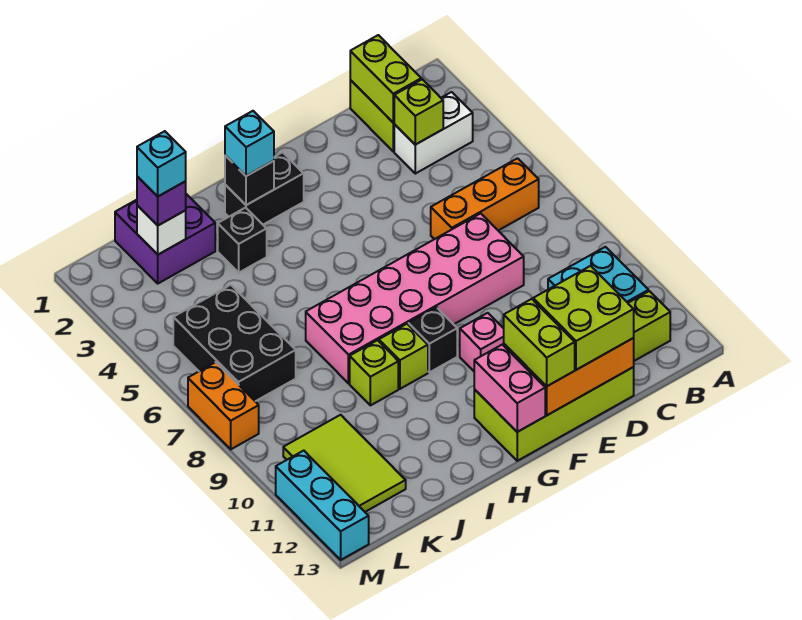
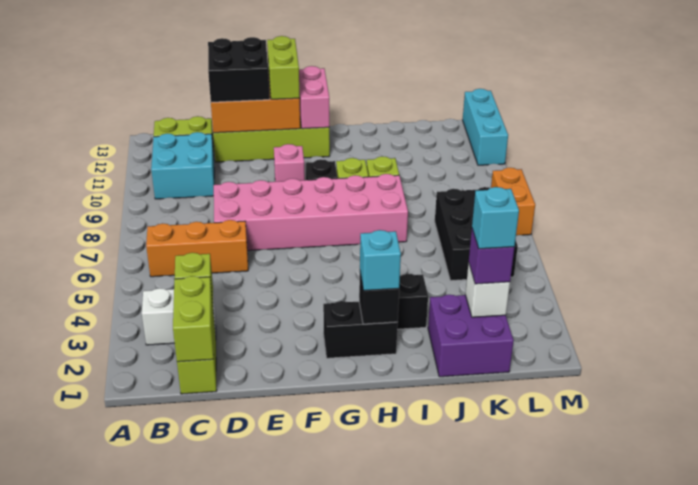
lime brick D12:E13 level 3 -> black brick D12:E13 level 3
lime tile K10:L12 level 1 -> none

